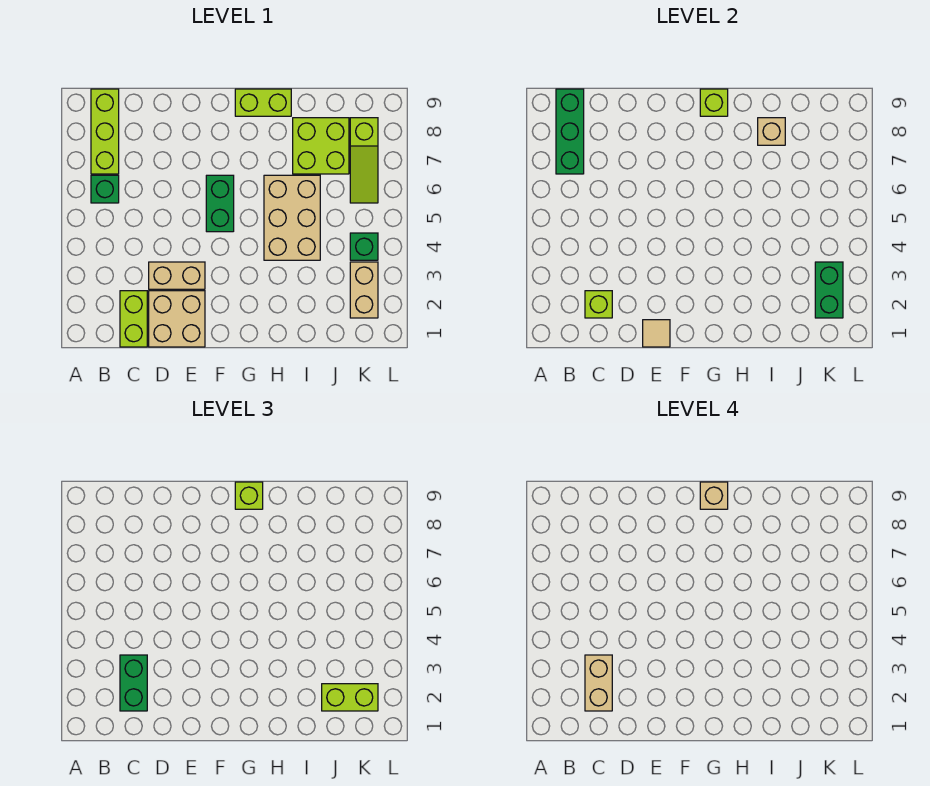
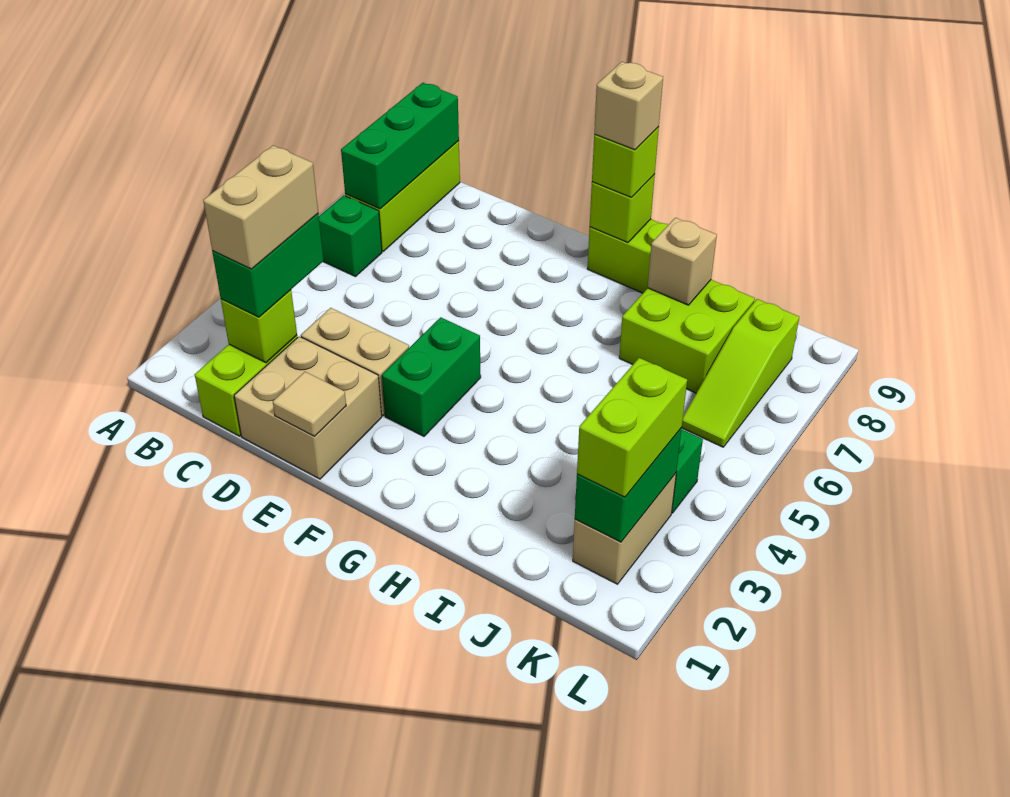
green brick F5:F6 level 1 -> green brick F3:F4 level 1
tan brick H4:I6 level 1 -> none
lime brick J2:K2 level 3 -> lime brick K2:K3 level 3

